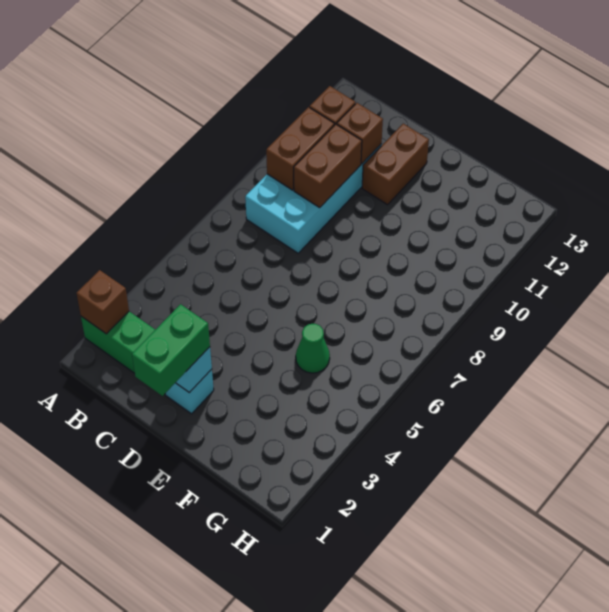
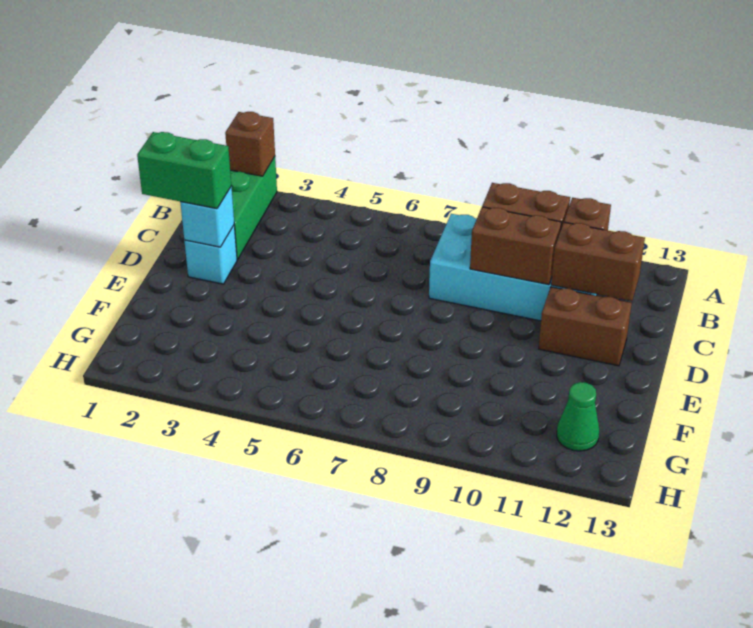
brown brick C11 level 2 -> brown brick C11:C12 level 2
green cone F5 level 1 -> green cone G12 level 1

